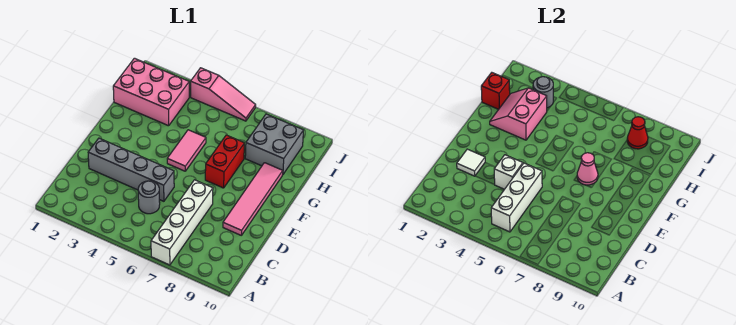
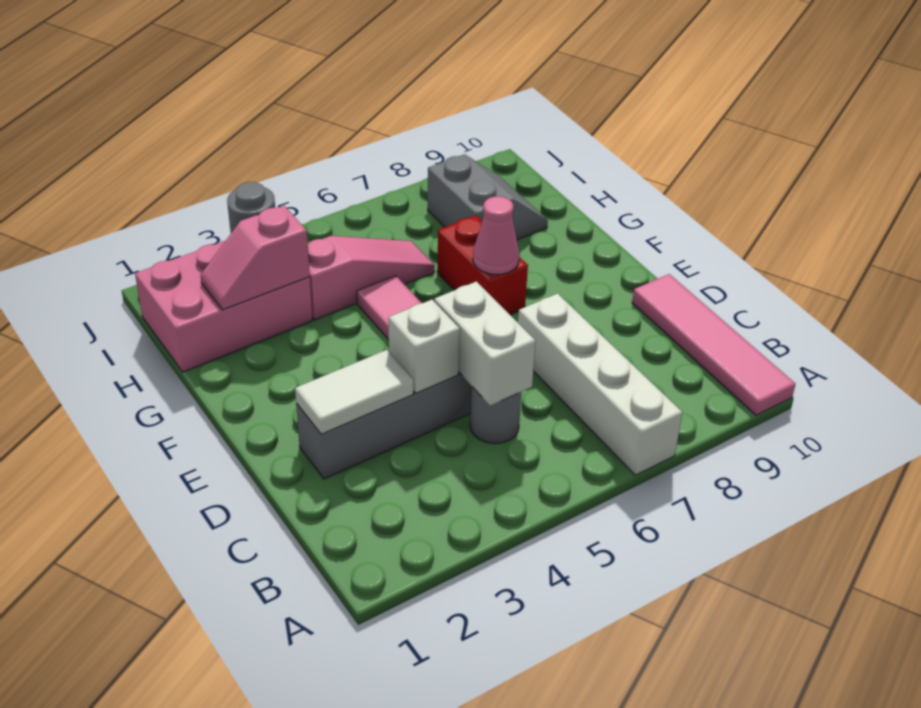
white brick B5:D5 level 2 -> white brick C5:D5 level 2
white tile D2 level 2 -> white tile D2:D3 level 2
pink tile D9:G9 level 1 -> pink tile A10:D10 level 1
pink slope G2:H3 level 2 top 3 -> pink slope H2:H3 level 2 top 3
red brick H1 level 2 -> none
grey brick H8:I9 level 1 -> grey slope H8:I9 level 1 top 8
red cone I8 level 2 -> none
pink slope J4:J6 level 1 top 4 -> pink slope H4:H6 level 1 top 4

